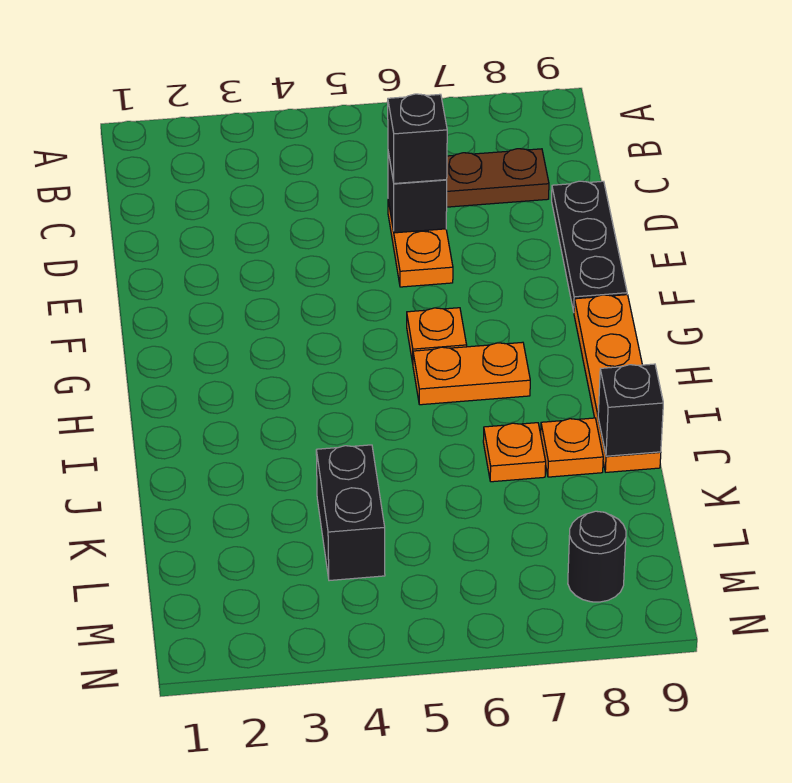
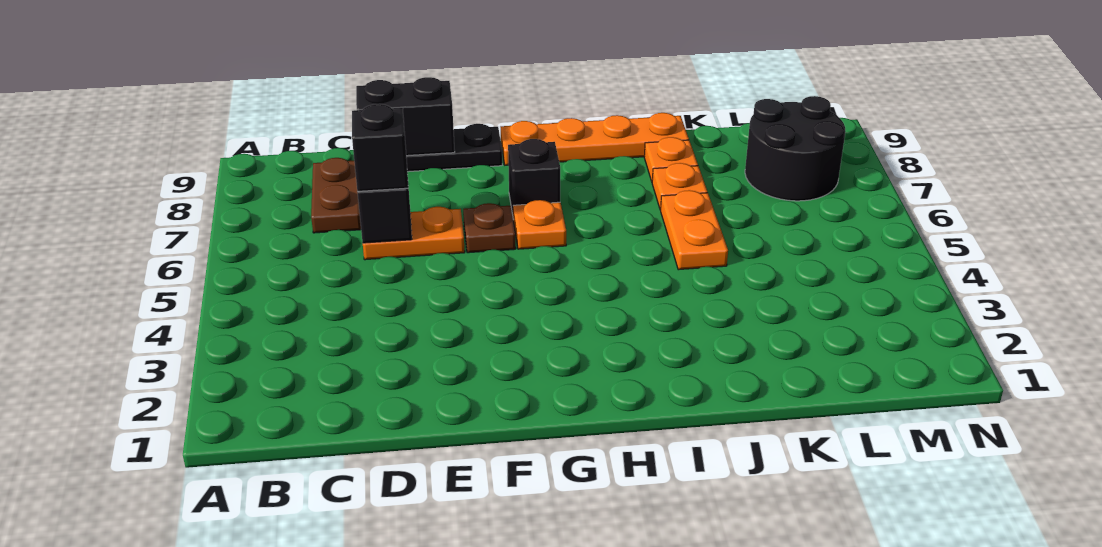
none -> brown plate F6 level 1
orange plate H6:H7 level 1 -> orange plate J5:J6 level 1
black brick J9 level 2 -> black brick G7 level 1
black brick K4:L4 level 1 -> black brick D9:E9 level 2
black round brick M8 level 1 -> black round brick L7:M8 level 1

